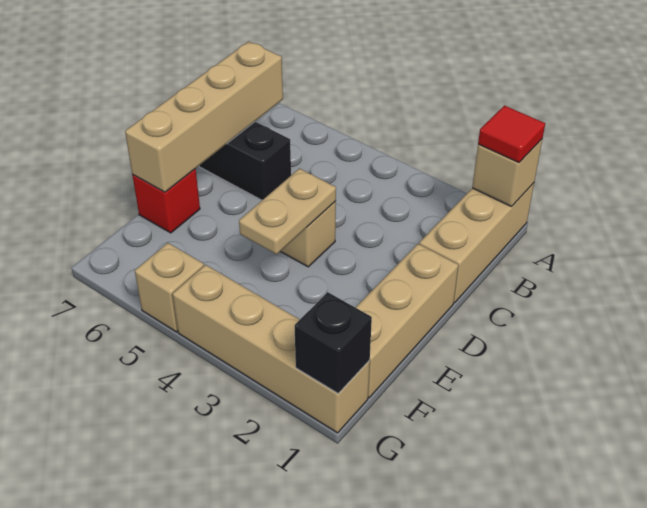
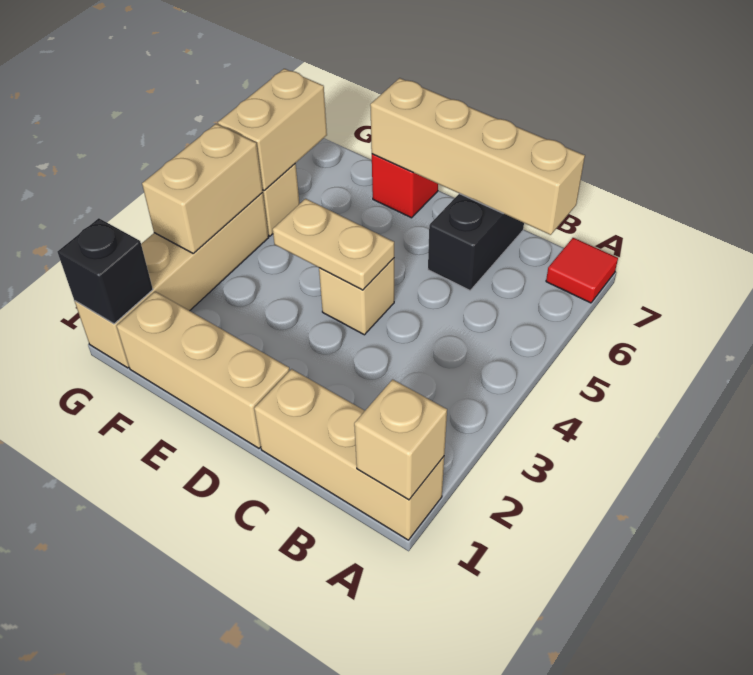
red tile A1 level 3 -> red tile A7 level 1
none -> tan brick G3:G4 level 2
none -> tan brick G5:G6 level 2

